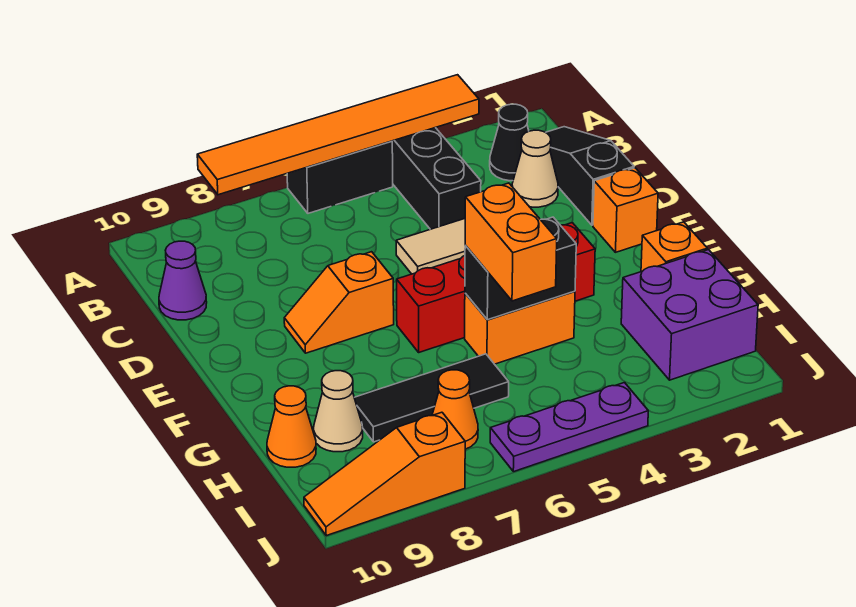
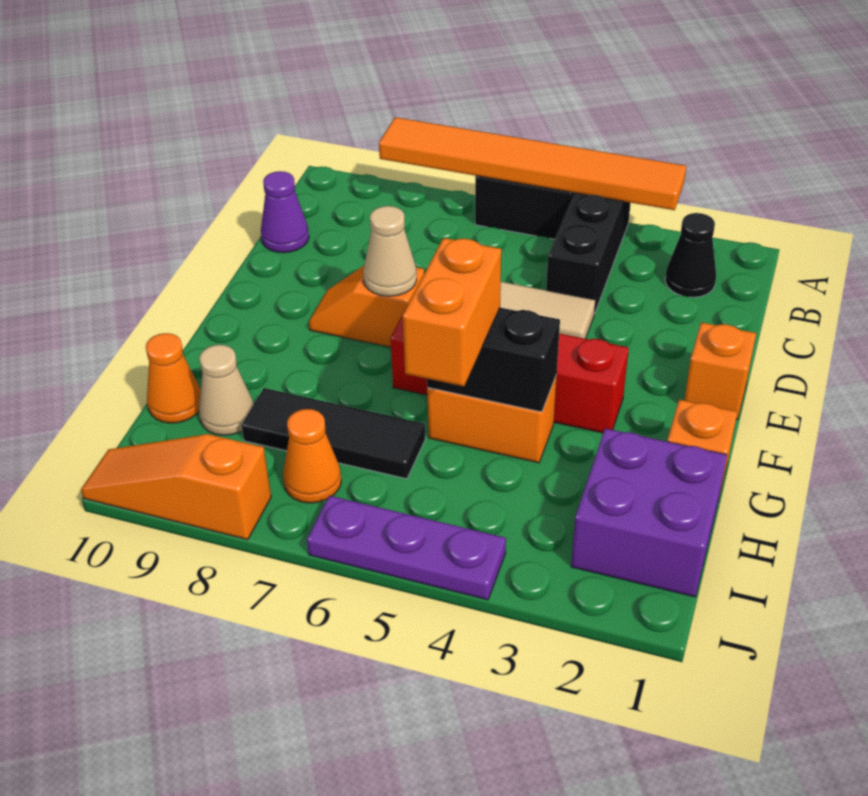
black slope B1:D1 level 1 top D -> none
tan cone C2 level 1 -> tan cone E7 level 2

